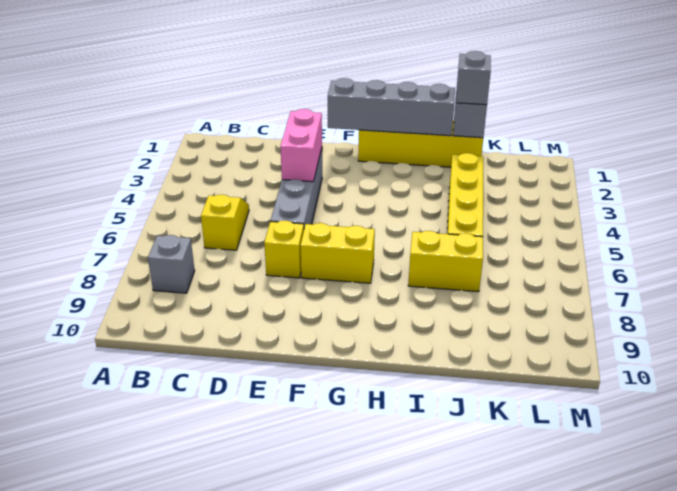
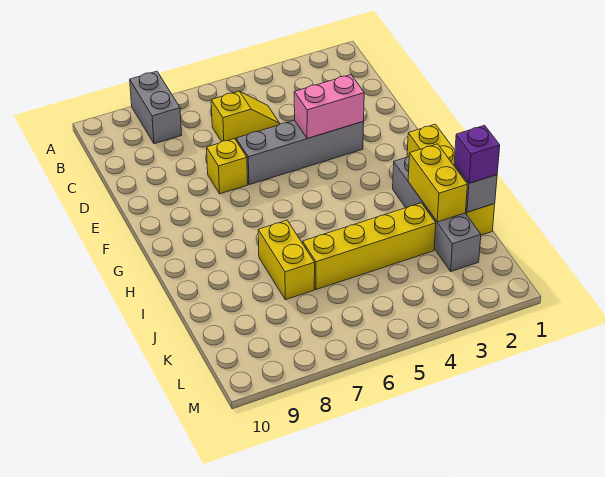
grey brick B8 level 1 -> grey brick A8:B8 level 1
grey brick F1:I1 level 2 -> grey brick H2:K2 level 1
yellow brick F7:G7 level 1 -> yellow brick I2:J2 level 2
grey brick J1 level 3 -> purple brick J1 level 3

